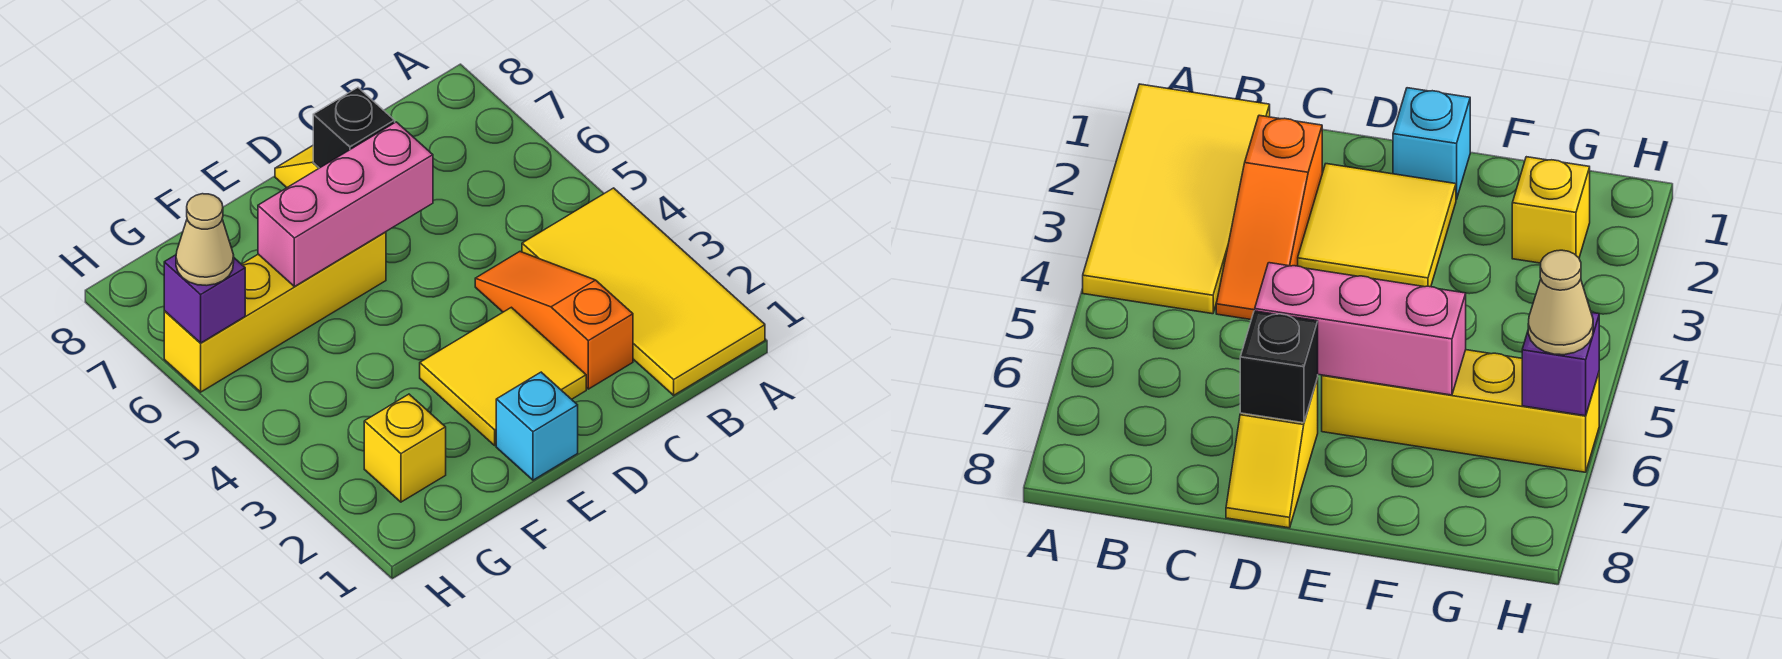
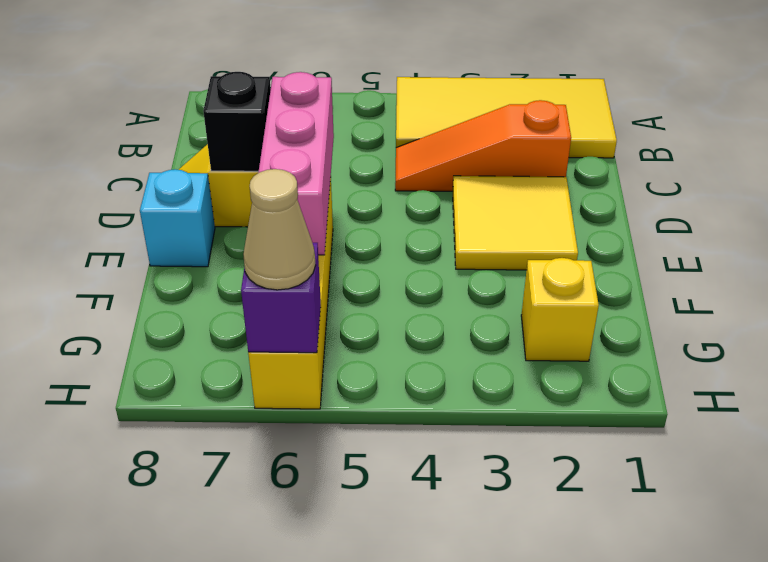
cyan brick E1 level 1 -> cyan brick E8 level 1

